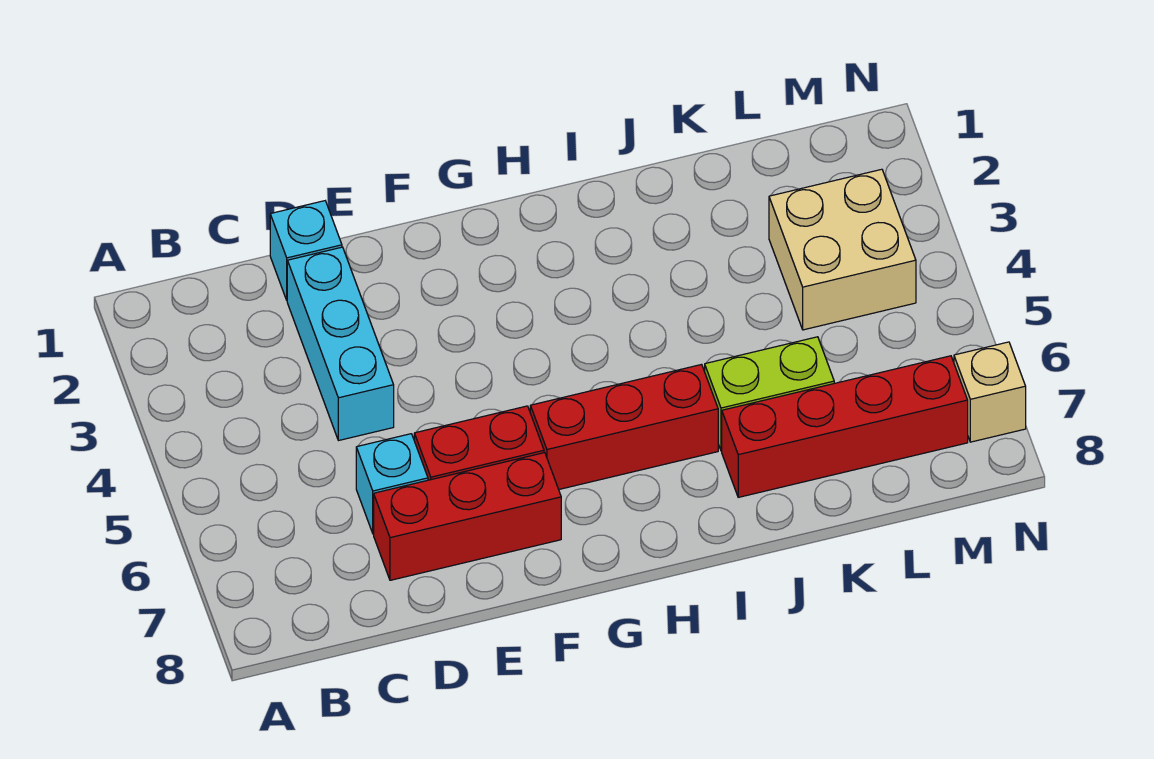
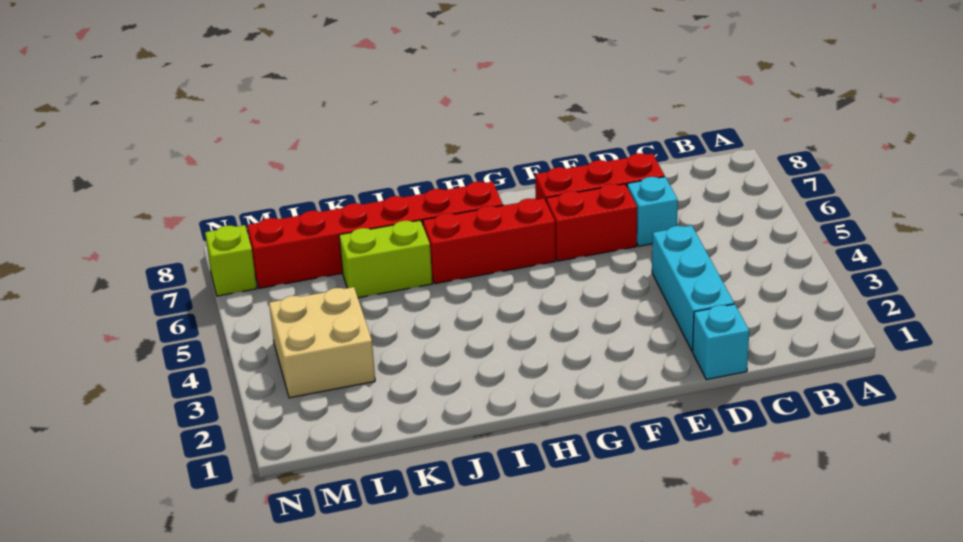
red brick J7:M7 level 1 -> red brick H7:M7 level 1
tan brick N7 level 1 -> lime brick N7 level 1

